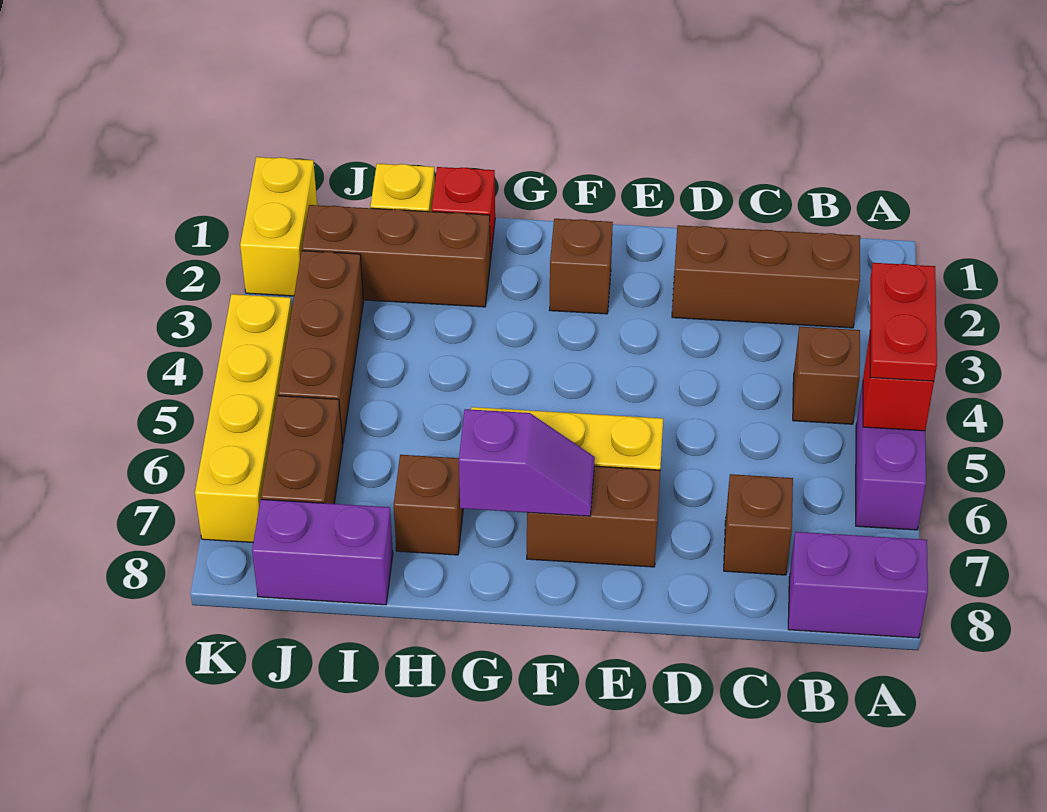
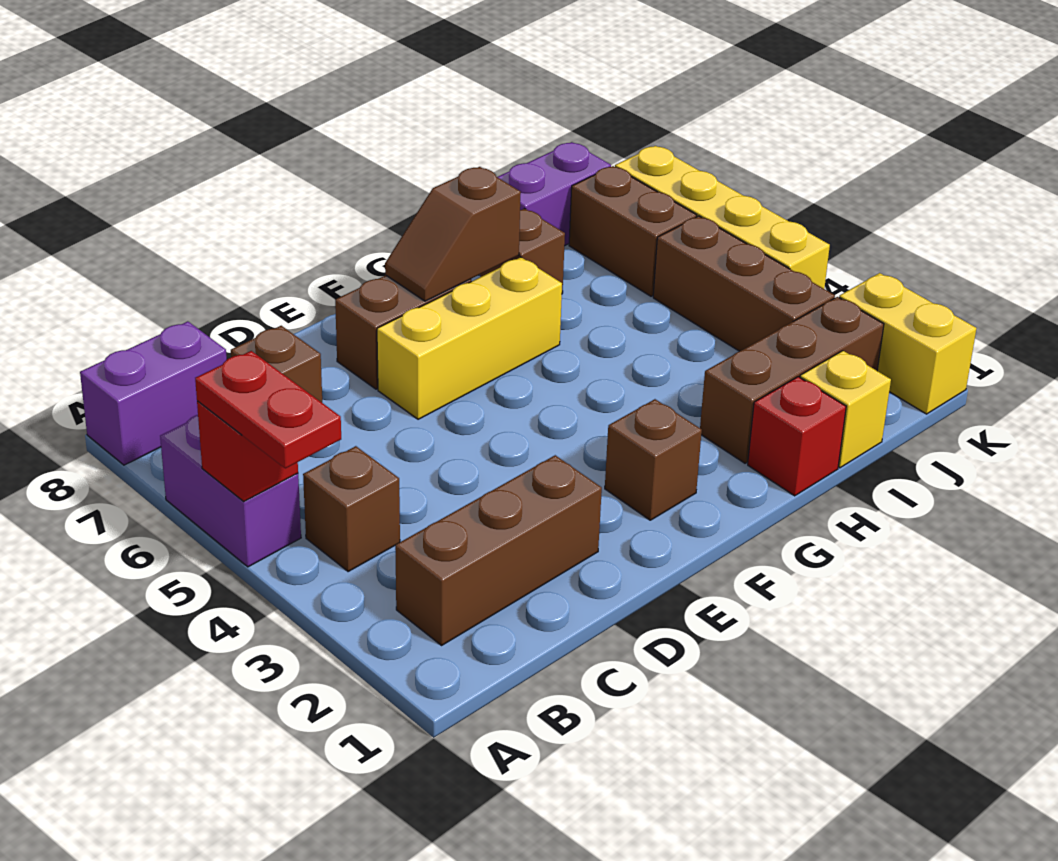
purple slope F7:G7 level 2 top G -> brown slope F7:G7 level 2 top G

